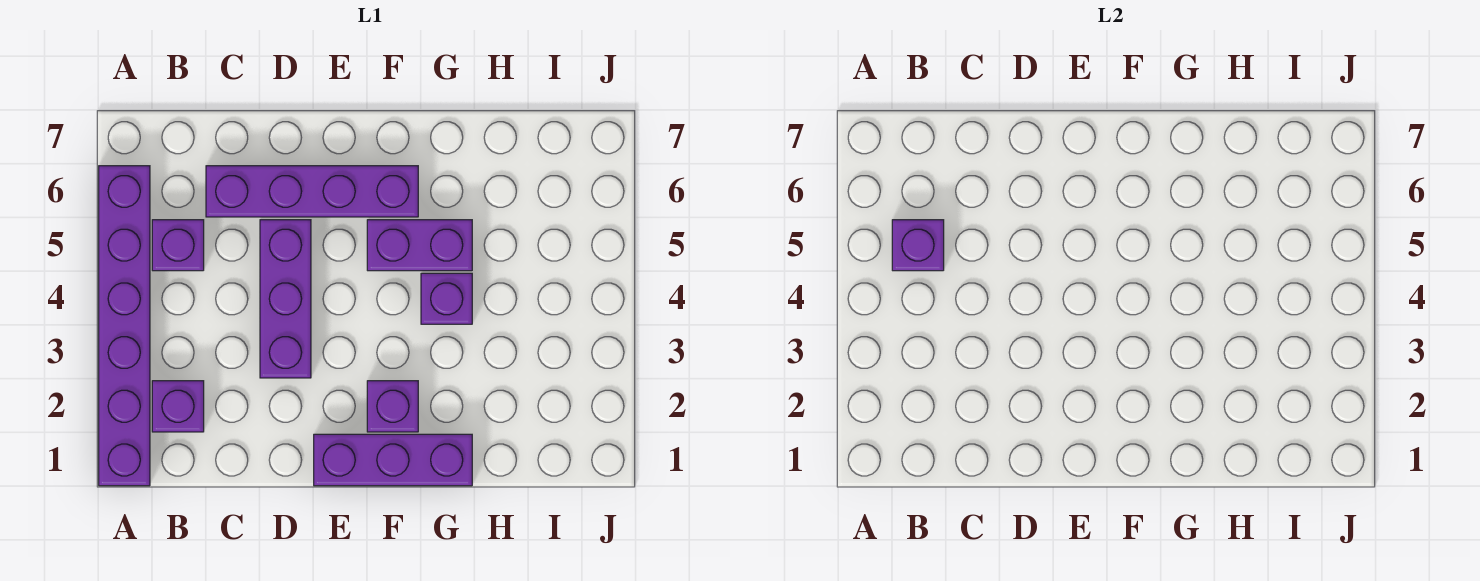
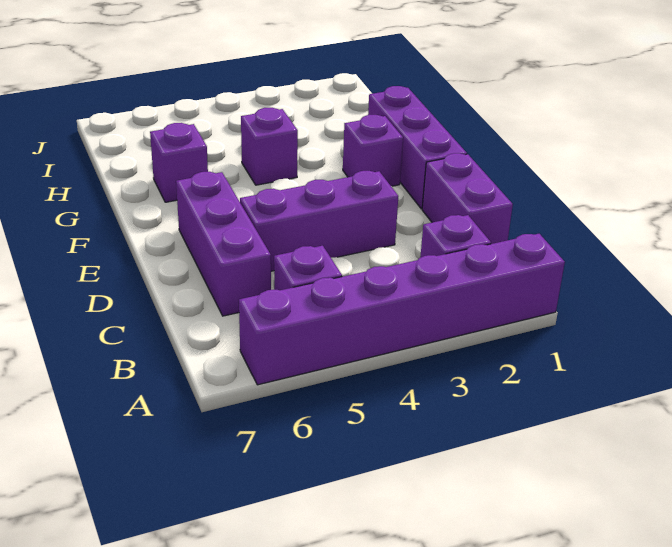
purple brick B5 level 2 -> purple brick G6 level 1
purple brick C6:F6 level 1 -> purple brick C6:E6 level 1
purple brick F5:G5 level 1 -> purple brick C1:D1 level 1

